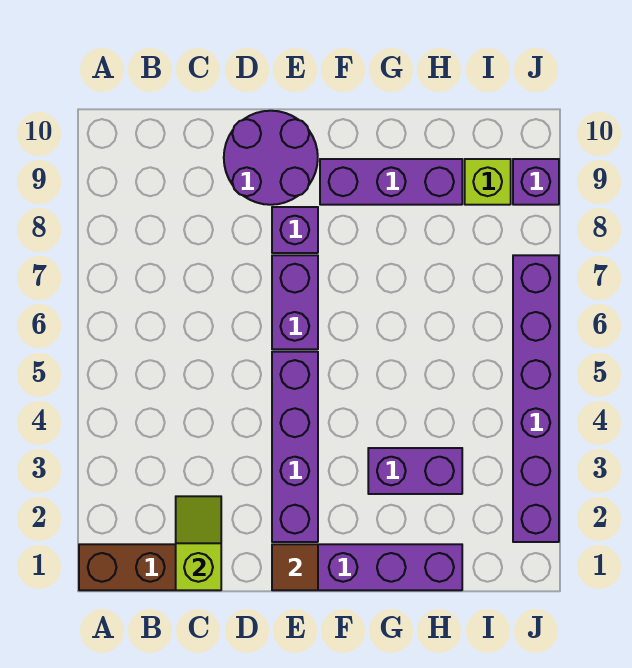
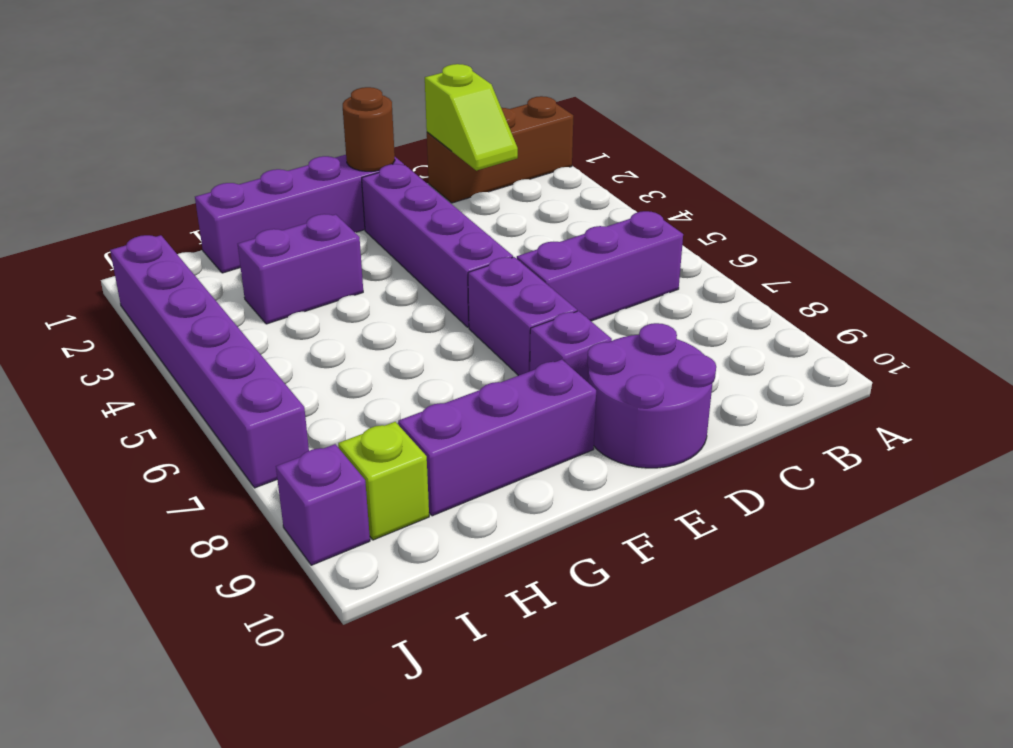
none -> purple brick B6:D6 level 1
brown tile E1 level 2 -> brown round brick E1 level 2

